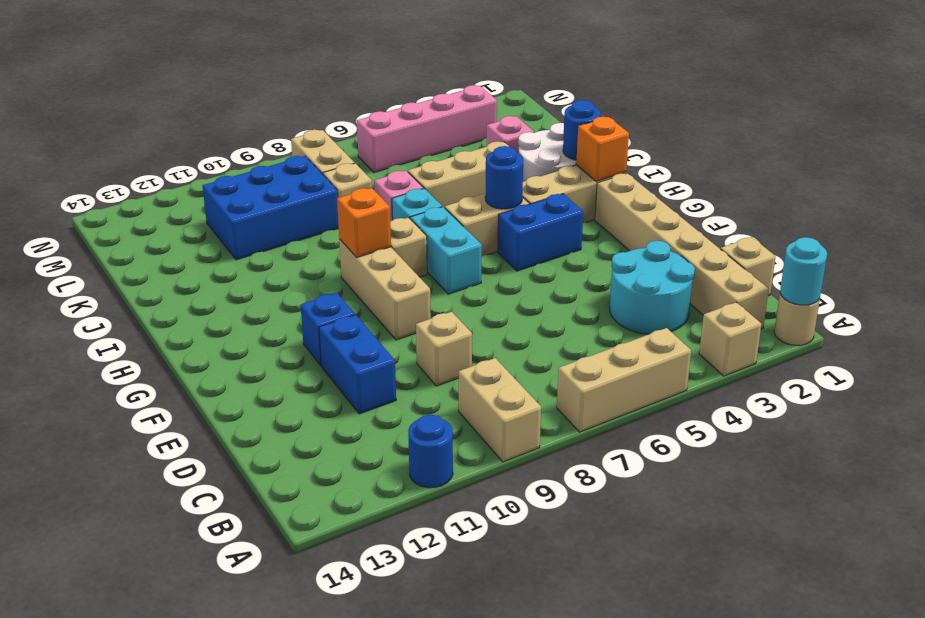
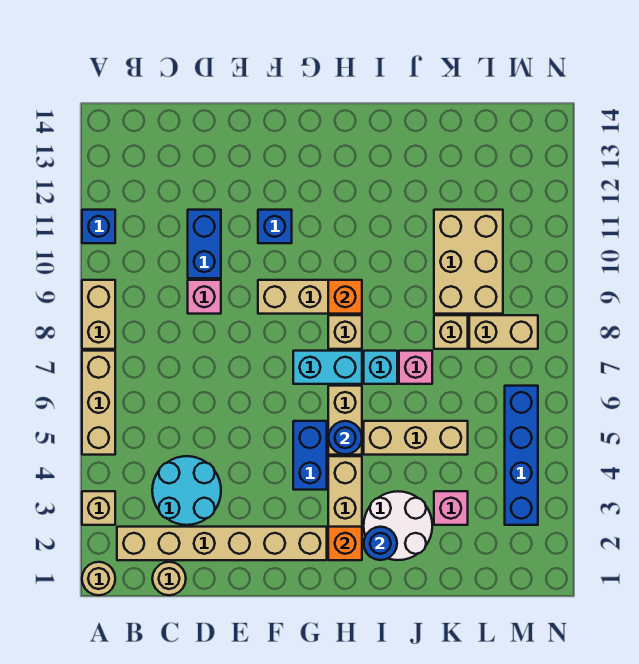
cyan round brick A1 level 2 -> none
tan brick A9:B9 level 1 -> tan brick A8:A9 level 1
blue round brick A11 level 1 -> blue brick A11 level 1
tan brick C1 level 1 -> tan round brick C1 level 1
tan brick D9 level 1 -> pink brick D9 level 1
blue brick D11:E11 level 1 -> blue brick D10:D11 level 1
tan brick J4:J6 level 1 -> tan brick I5:K5 level 1
blue brick K9:L11 level 1 -> tan brick K9:L11 level 1
pink brick M3:M6 level 1 -> blue brick M3:M6 level 1

